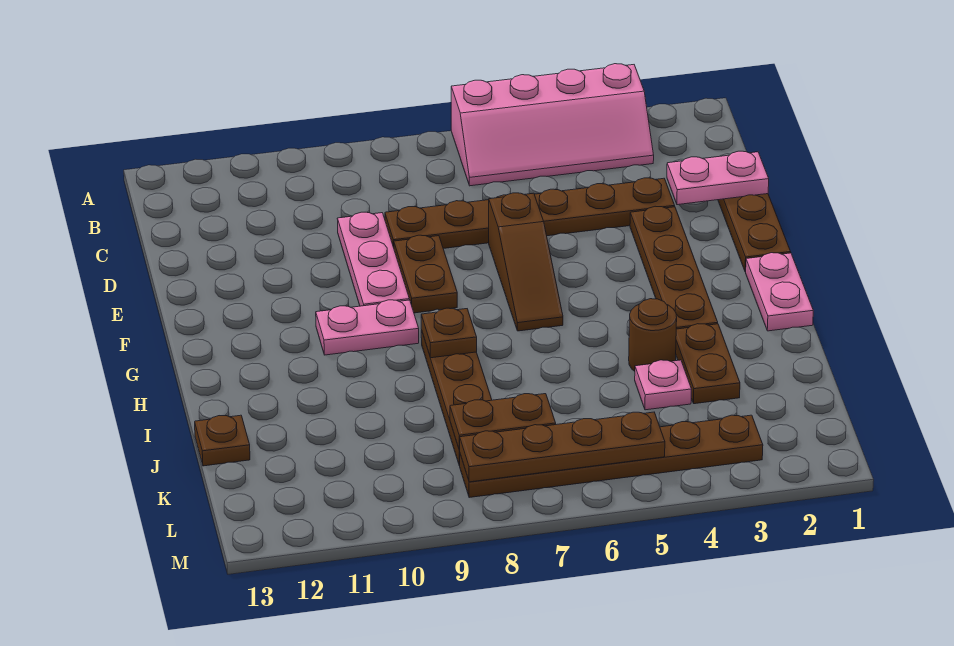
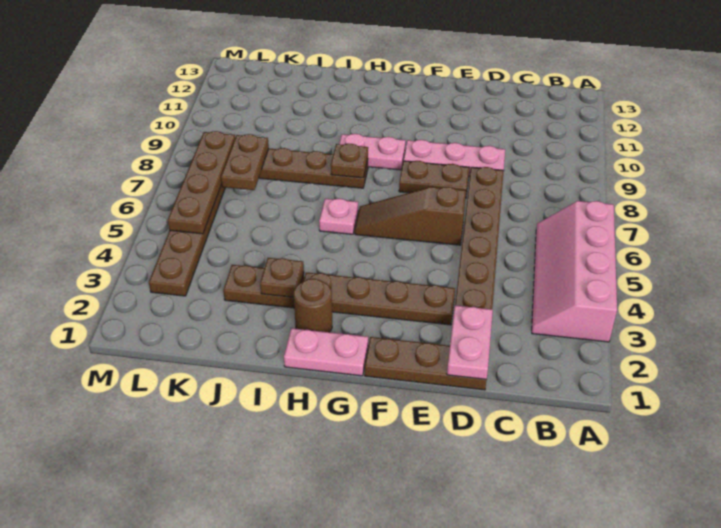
pink plate G9:G10 level 1 -> pink plate G9:H9 level 1
brown round brick I4 level 1 -> brown round brick H2 level 1
pink plate J4 level 1 -> pink plate H6 level 1
brown plate J13 level 1 -> brown plate I3 level 2

